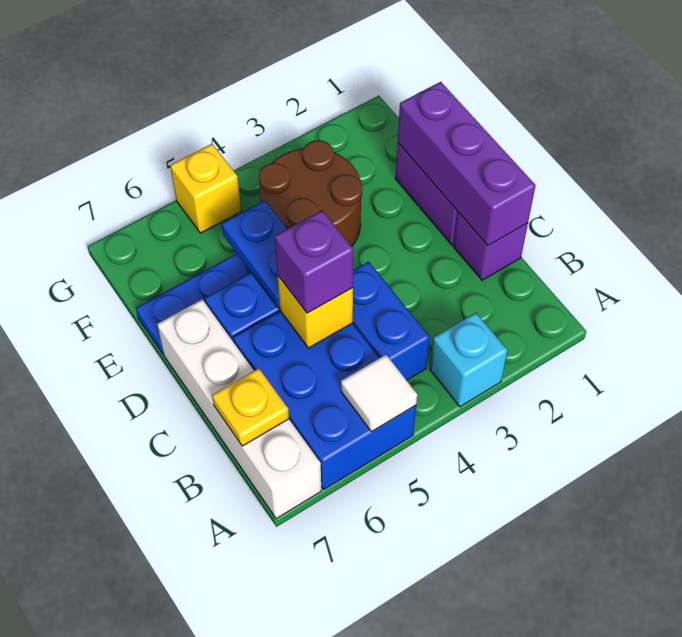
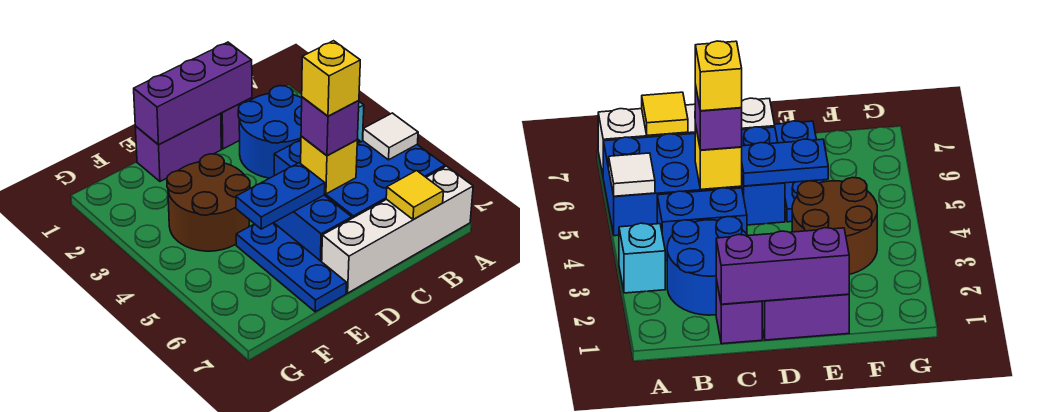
none -> blue round brick B2:C3 level 1
yellow plate B7 level 2 -> yellow tile B7 level 2
yellow brick G5 level 1 -> yellow brick C5 level 4

